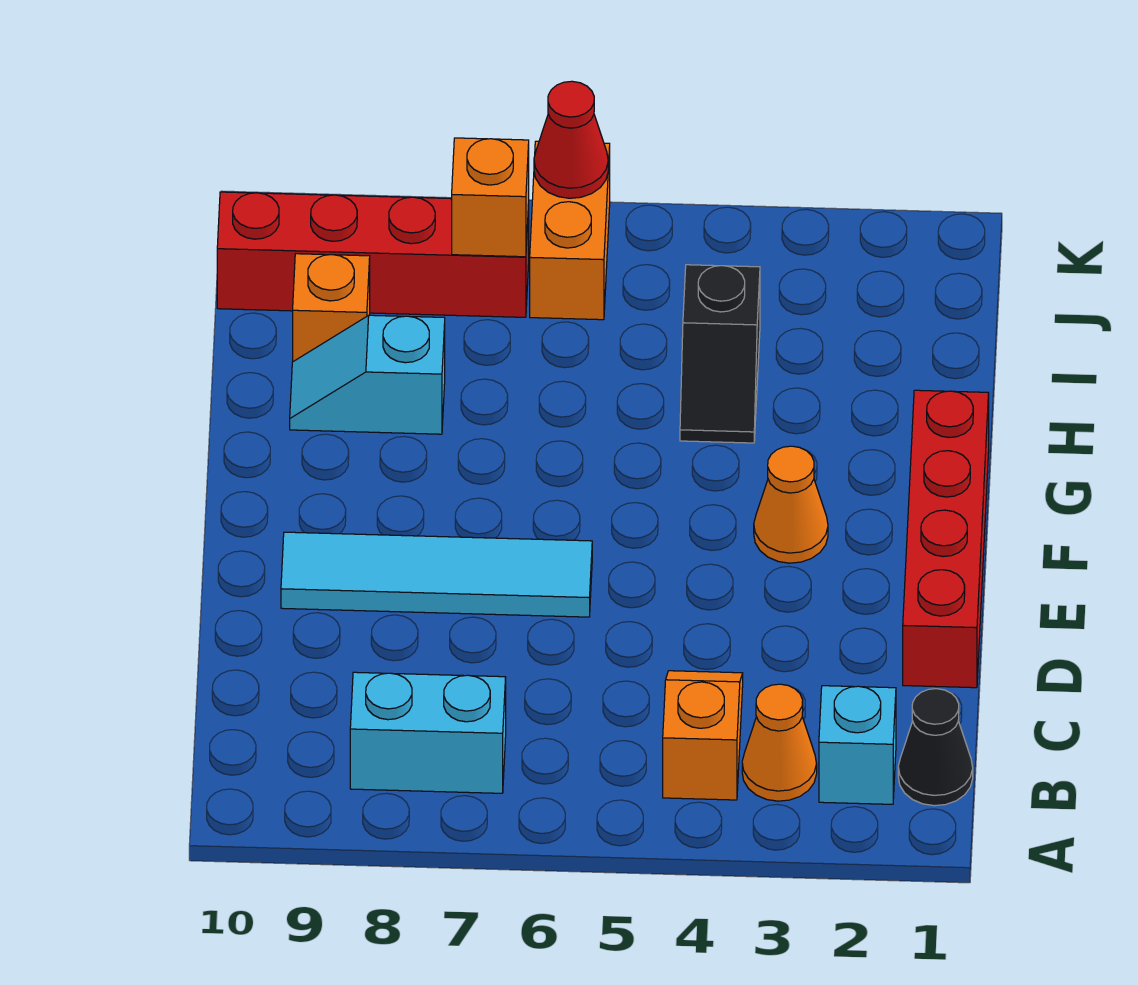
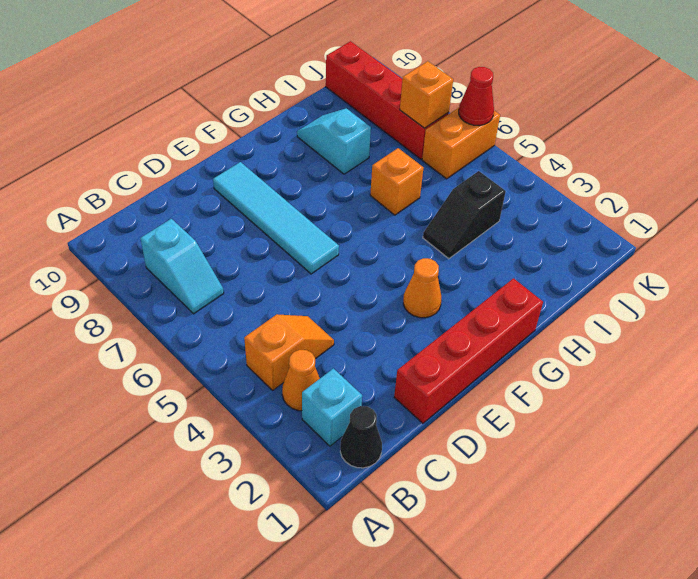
cyan brick B7:B8 level 1 -> cyan slope B7:B8 level 1 top 8
orange brick I9 level 1 -> orange brick H6 level 1

